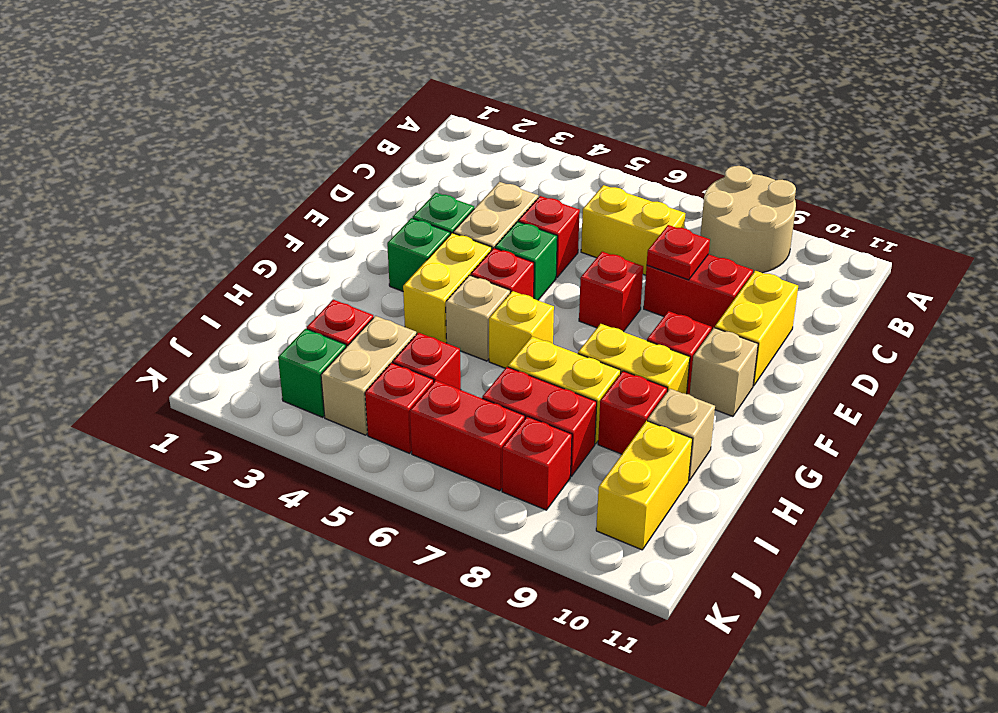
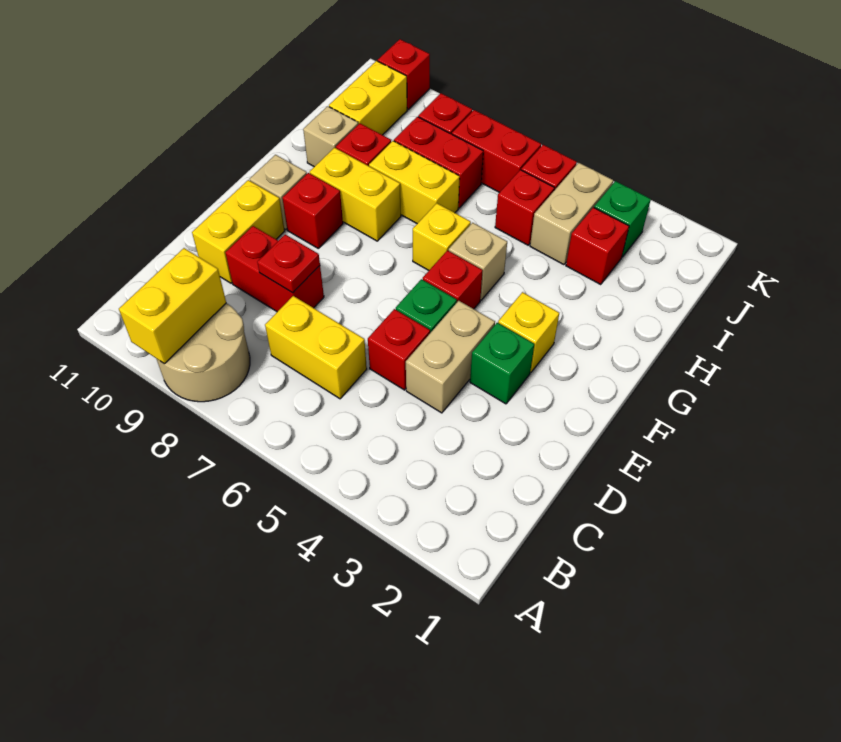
red brick E7 level 1 -> red brick K10 level 1
green brick F3 level 1 -> yellow brick F3 level 1
yellow brick F4:G4 level 1 -> yellow brick A9:B9 level 2

